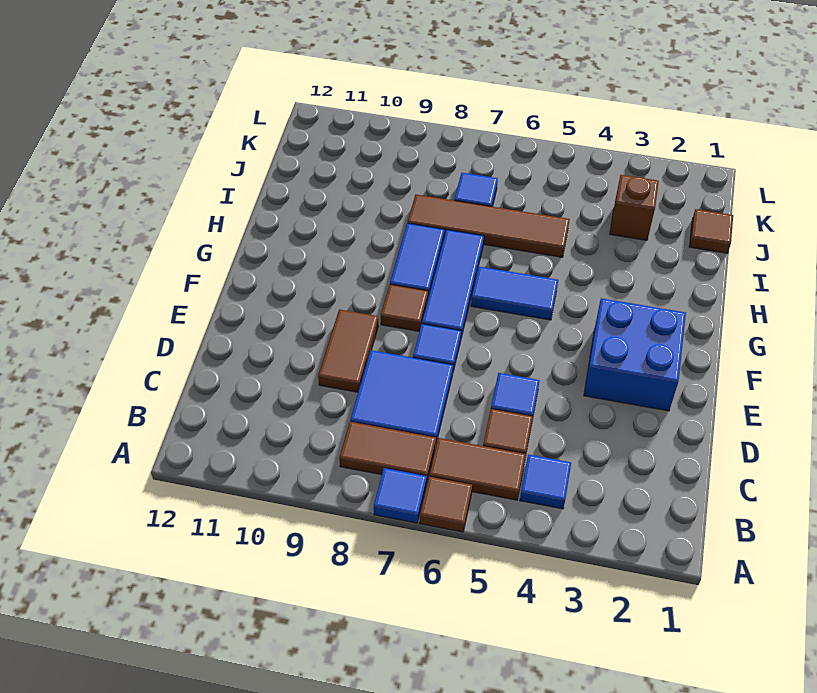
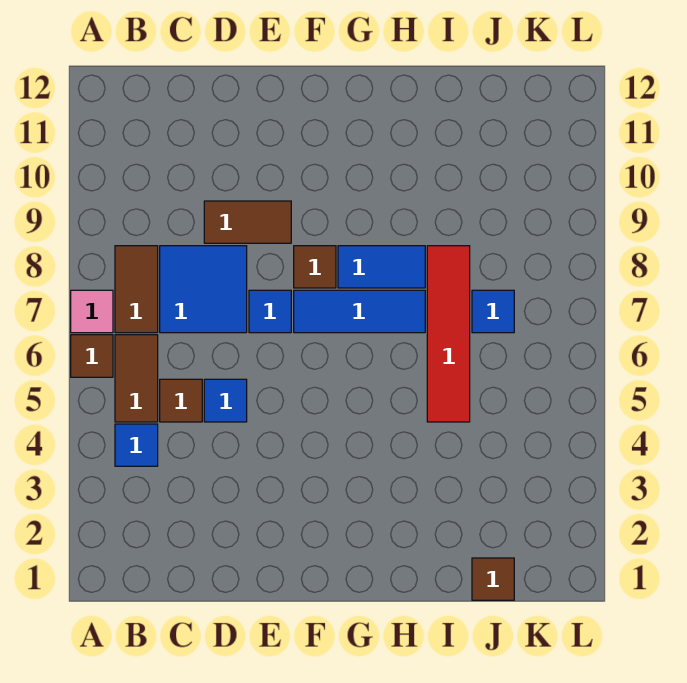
blue tile A7 level 1 -> pink tile A7 level 1
blue brick E2:F3 level 1 -> none
blue tile G5:G6 level 1 -> none
brown tile I5:I8 level 1 -> red tile I5:I8 level 1
brown brick J3 level 1 -> none

